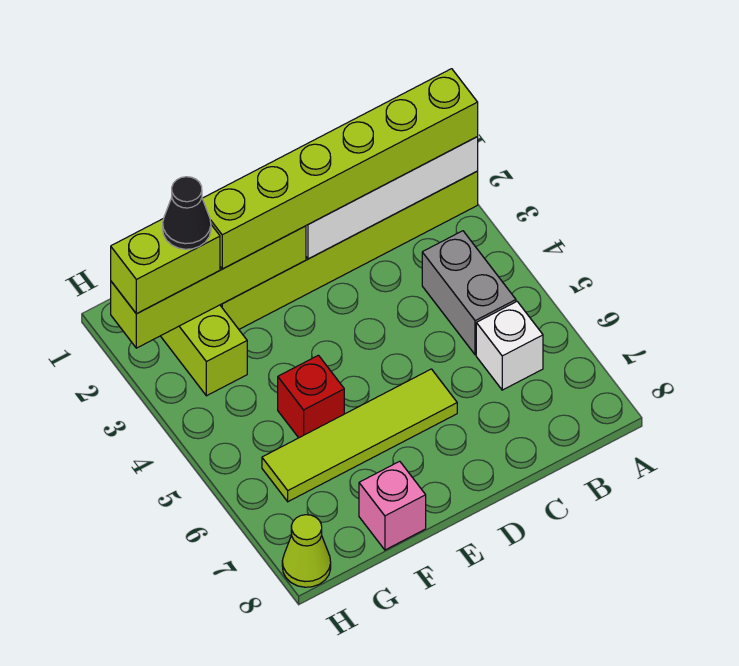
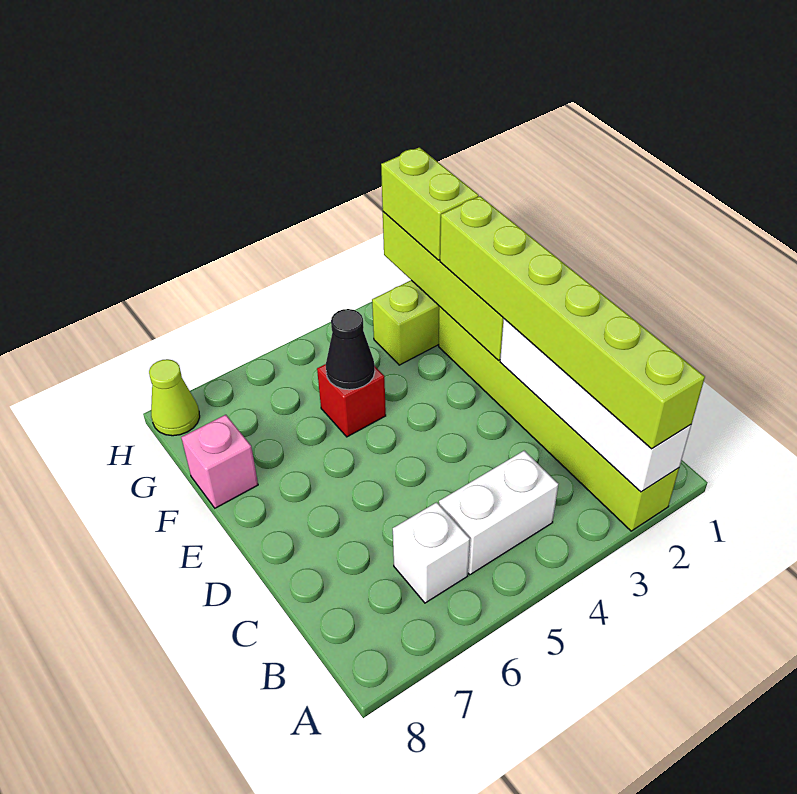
grey brick B4:B5 level 1 -> white brick B4:B5 level 1
lime tile D6:G6 level 1 -> none
black cone G2 level 4 -> black cone F5 level 2

